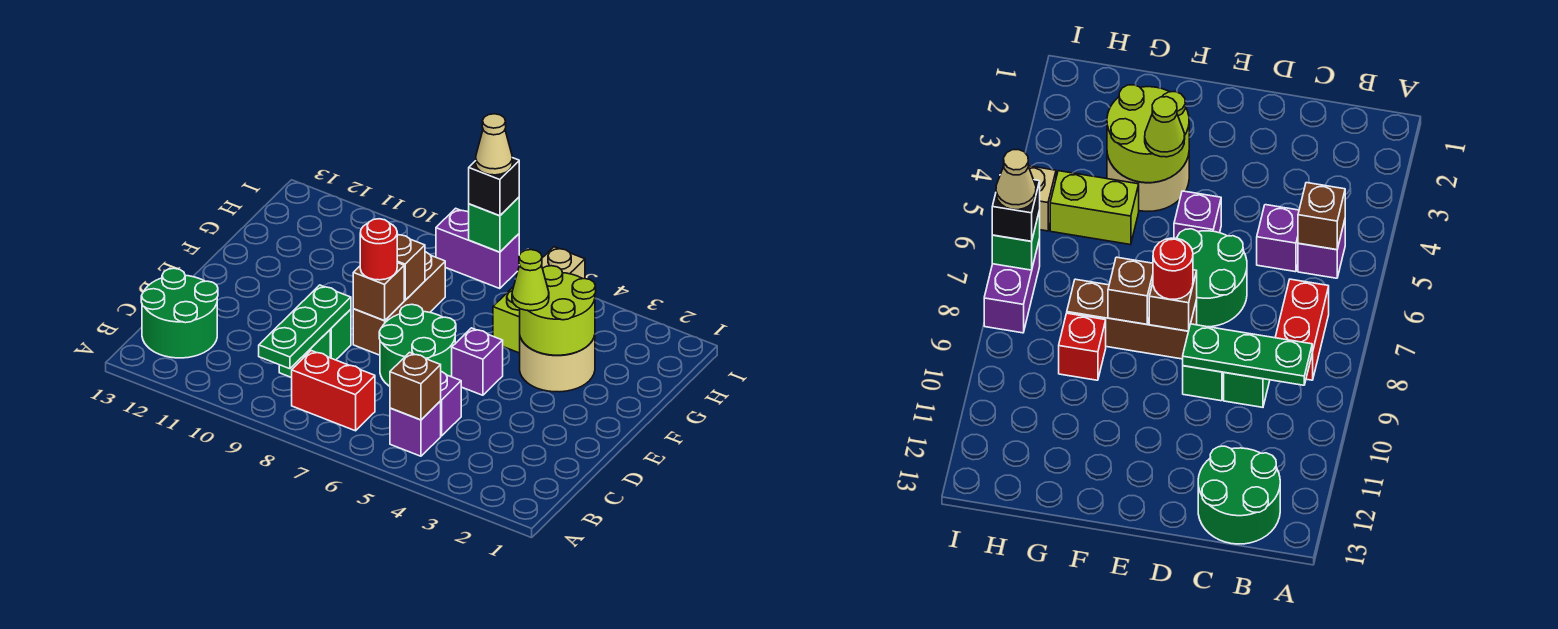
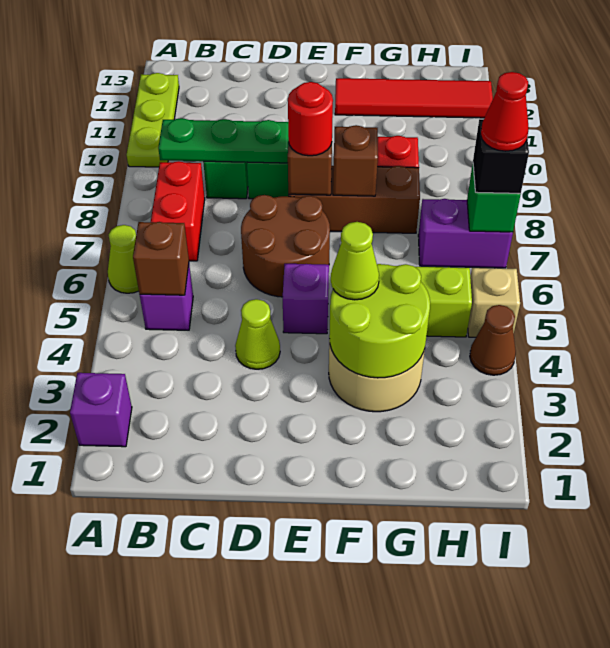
none -> lime cone A6 level 1
none -> lime plate A10:A12 level 1
green round brick B12:C13 level 1 -> none
purple brick C5 level 1 -> purple brick A2 level 1
none -> lime cone D4 level 1
green round brick D6:E7 level 1 -> brown round brick D6:E7 level 1
none -> red tile F12:I12 level 1
none -> brown cone I4 level 1
purple brick I7:I8 level 1 -> purple brick H7:I7 level 1
tan cone I7 level 4 -> red cone I7 level 4

